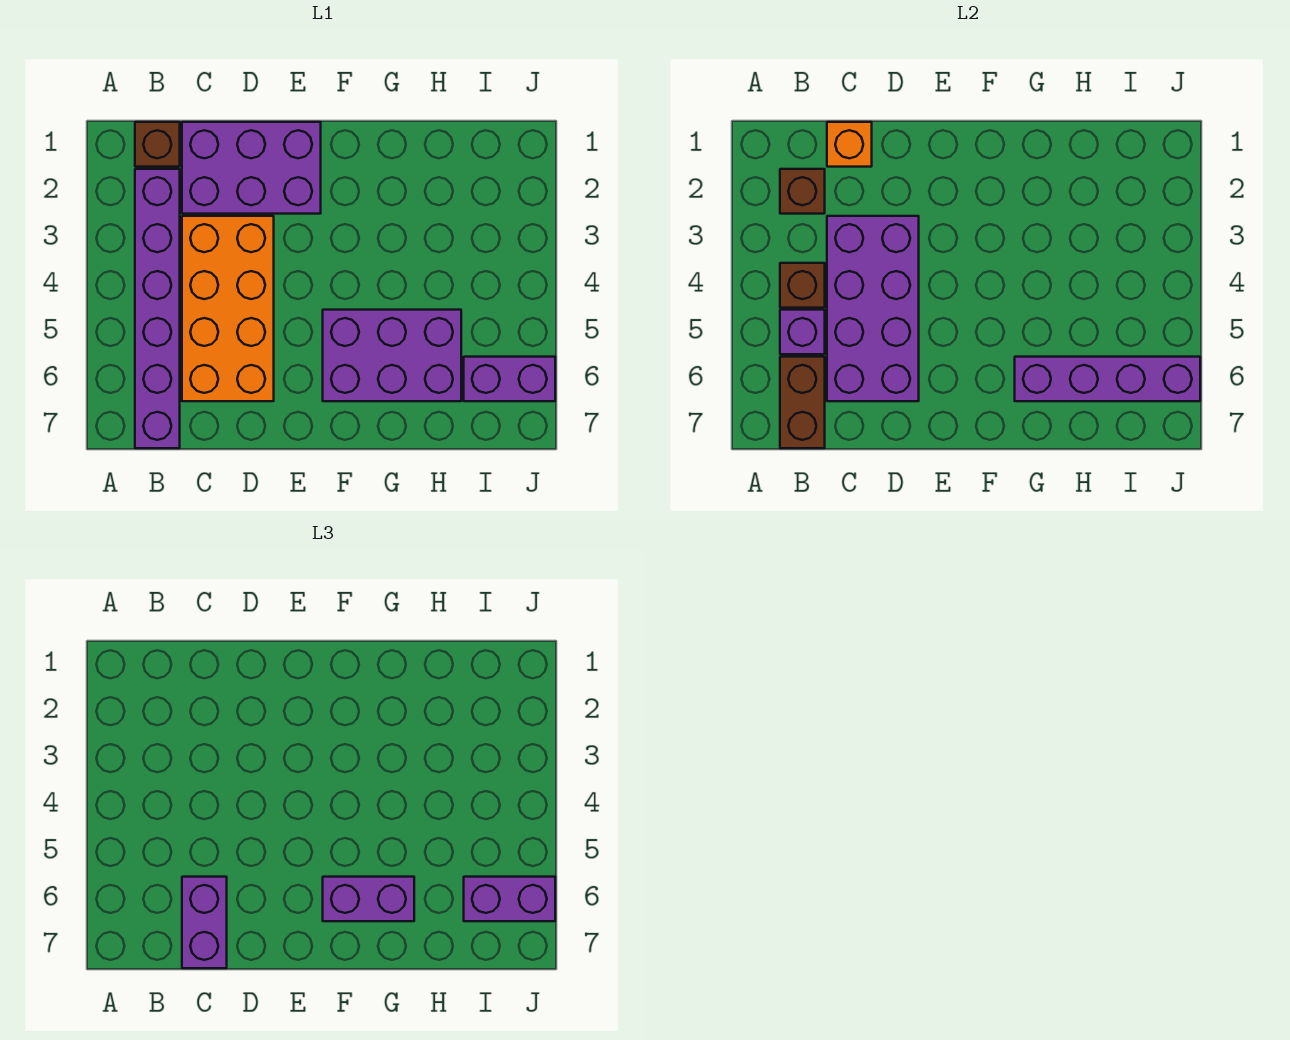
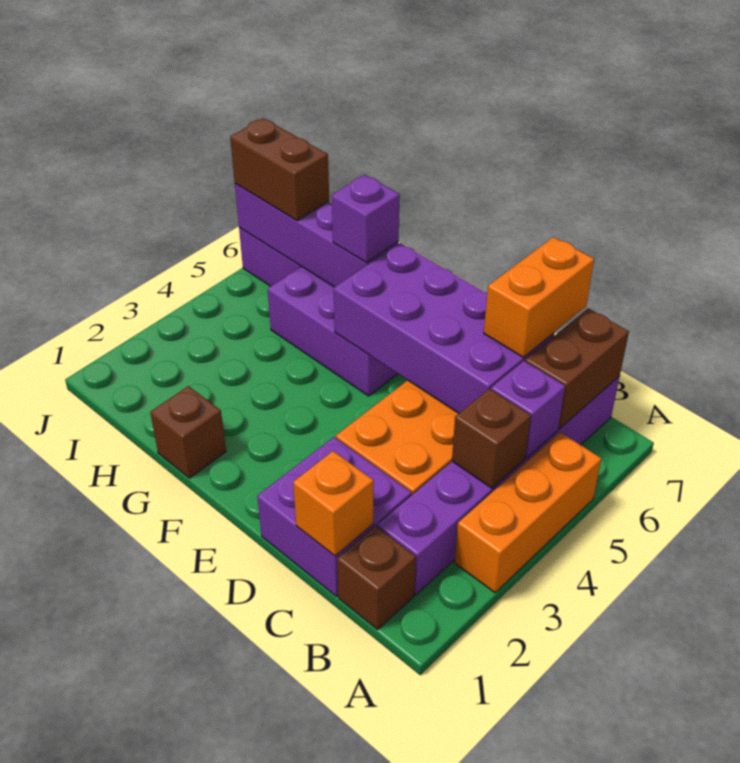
none -> orange brick A3:A5 level 1
brown brick B2 level 2 -> brown brick G1 level 1
purple brick C1:E2 level 1 -> purple brick C1:D2 level 1
purple brick C3:D6 level 2 -> purple brick C5:F6 level 2
purple brick C6:C7 level 3 -> orange brick C6:C7 level 3
purple brick F6:G6 level 3 -> purple brick G6 level 3
purple brick I6:J6 level 3 -> brown brick I6:J6 level 3

